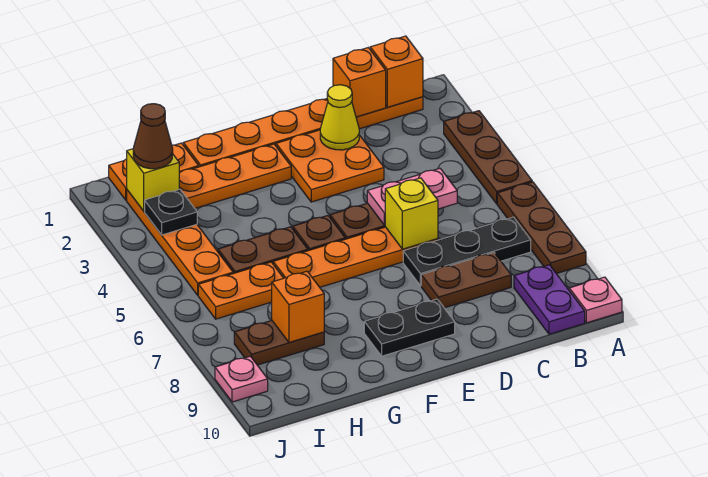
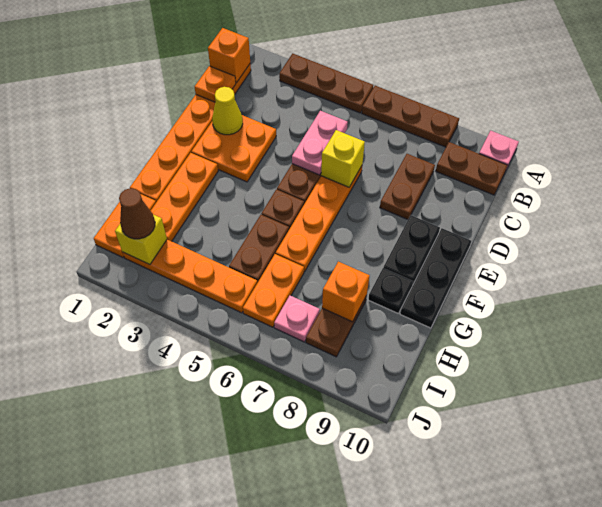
black plate B7:D7 level 1 -> black plate E10:G10 level 1
purple plate B9:B10 level 1 -> brown plate B9:B10 level 1
orange brick C1 level 2 -> orange plate C1 level 2
black plate I3 level 2 -> black plate G9 level 1
pink plate J9 level 1 -> pink plate I7 level 1

